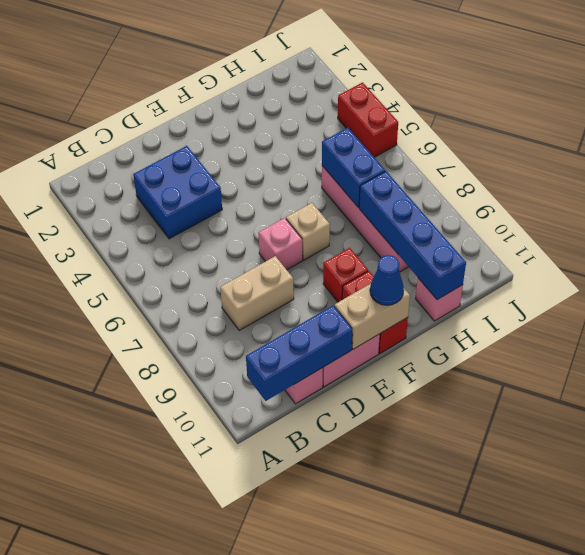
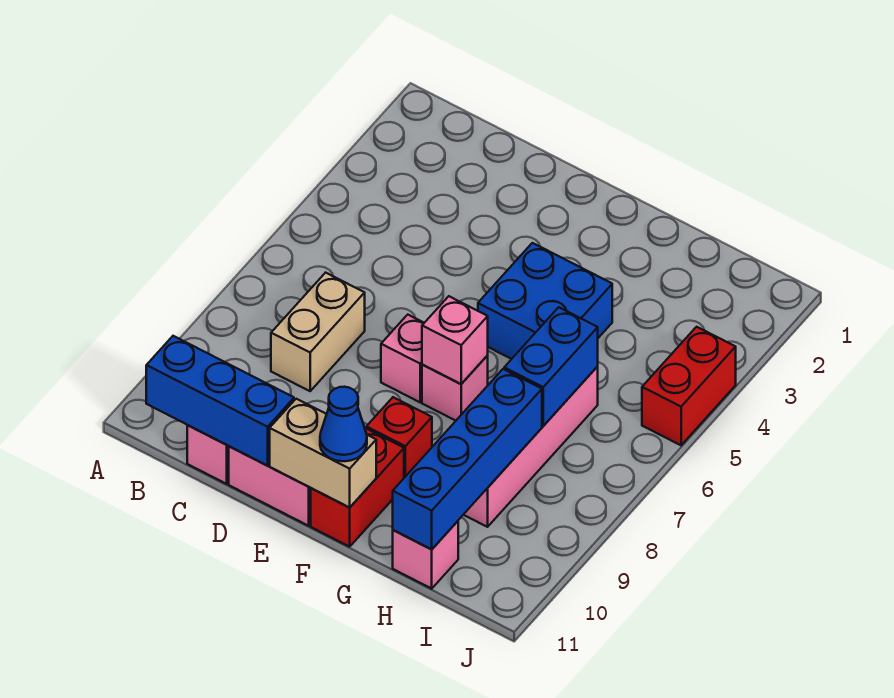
blue brick C3:D4 level 1 -> blue brick F4:G5 level 1
tan brick C8:D8 level 1 -> tan brick C7:C8 level 1
tan brick F7 level 1 -> pink brick F7 level 1
none -> pink brick F7 level 2

